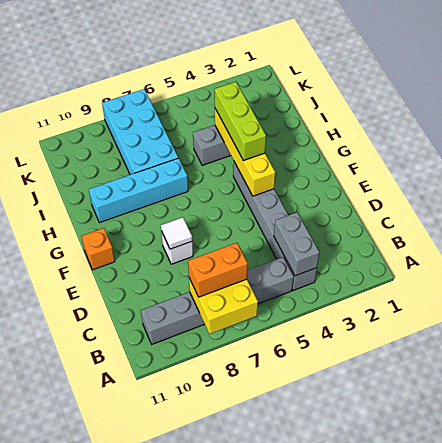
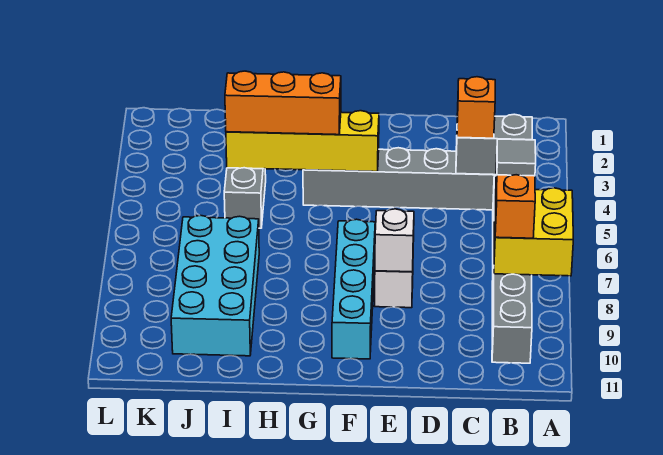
none -> grey tile B7 level 4
white tile E8 level 2 -> white brick E8 level 2
orange brick F11 level 1 -> orange brick C4 level 3
lime brick G4:I4 level 3 -> orange brick G4:I4 level 3
cyan brick H7:H10 level 1 -> cyan brick F7:F10 level 1
cyan brick I7:L8 level 1 -> cyan brick I7:J10 level 1

